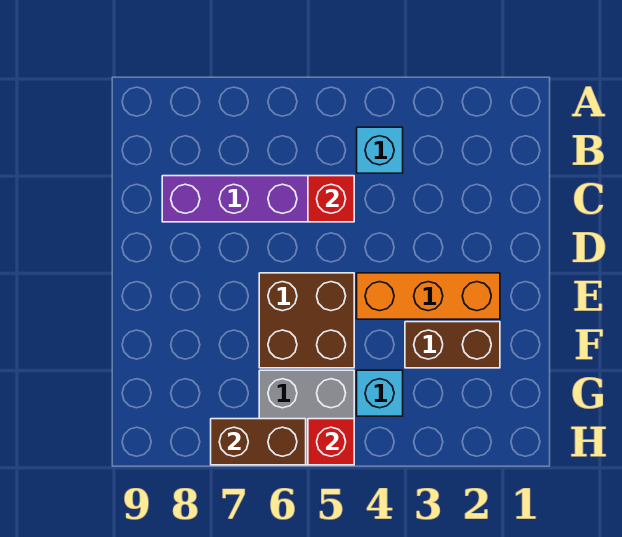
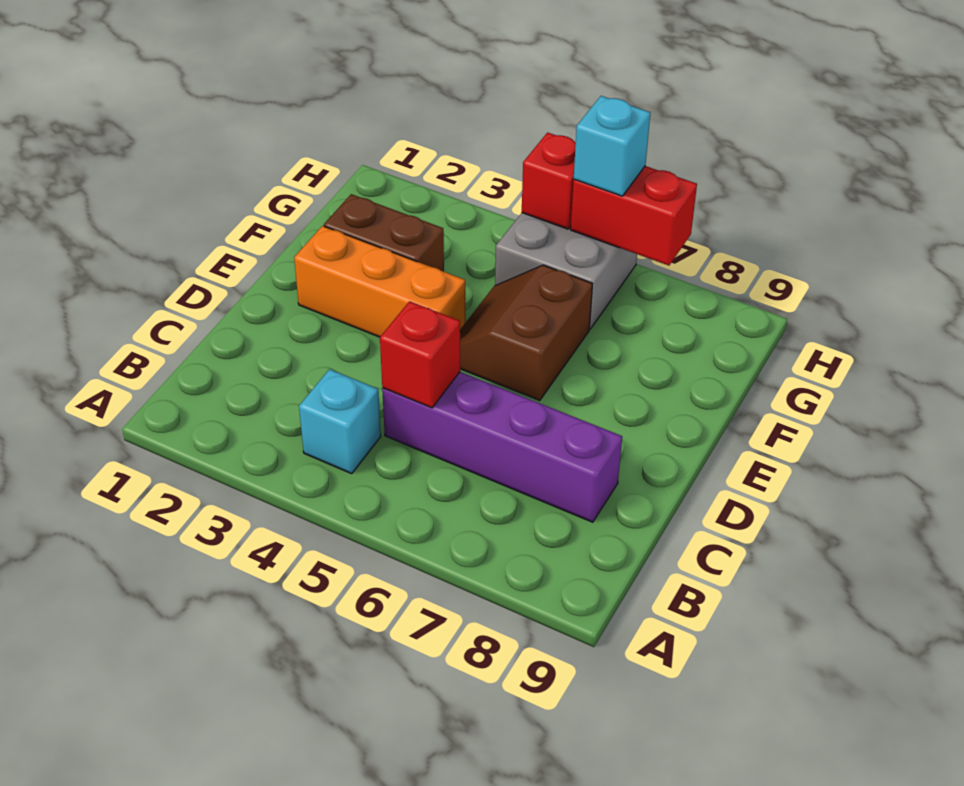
brown brick E5:F6 level 1 -> brown slope E5:F6 level 1 top 6
cyan brick G4 level 1 -> cyan brick H6 level 3
brown brick H6:H7 level 2 -> red brick H6:H7 level 2

